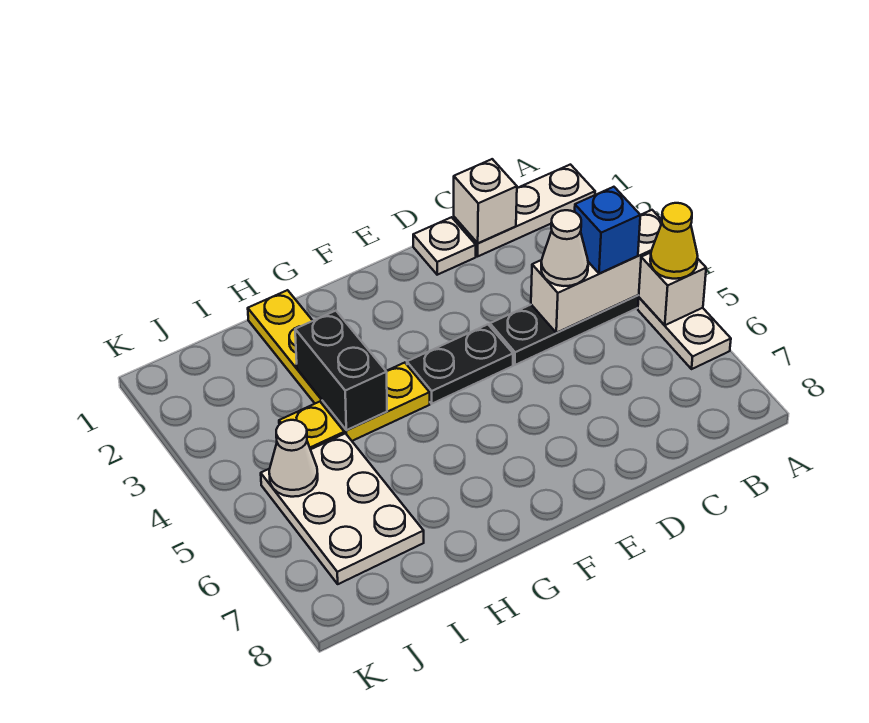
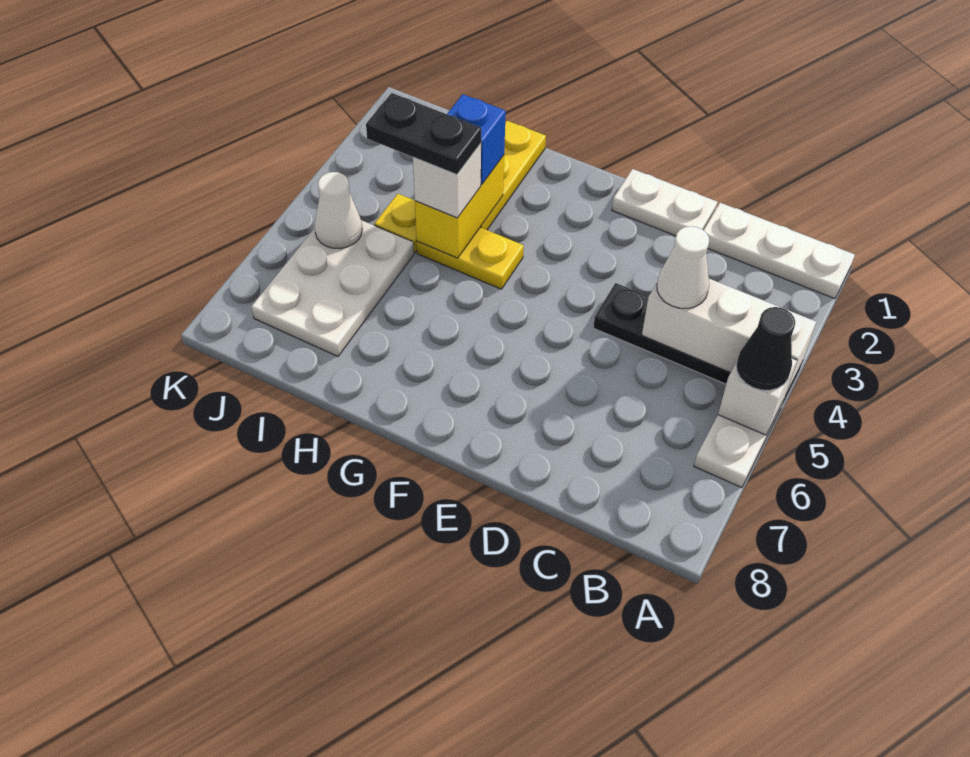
yellow cone A5 level 3 -> black cone A5 level 3
blue brick B4 level 3 -> blue brick H3 level 3
white brick C1 level 2 -> white brick H4 level 3
white plate D1 level 1 -> white plate D1:E1 level 1
black plate E4:F4 level 1 -> black plate H4:I4 level 4
black brick H3:H4 level 2 -> yellow brick H3:H4 level 2

